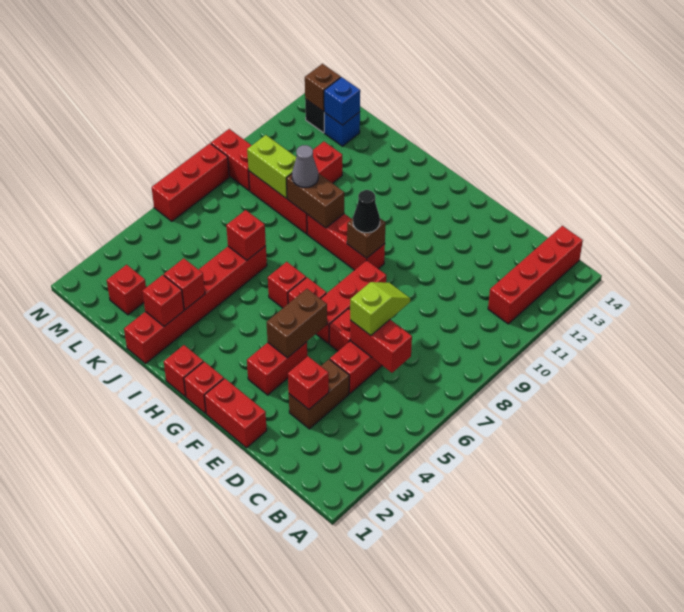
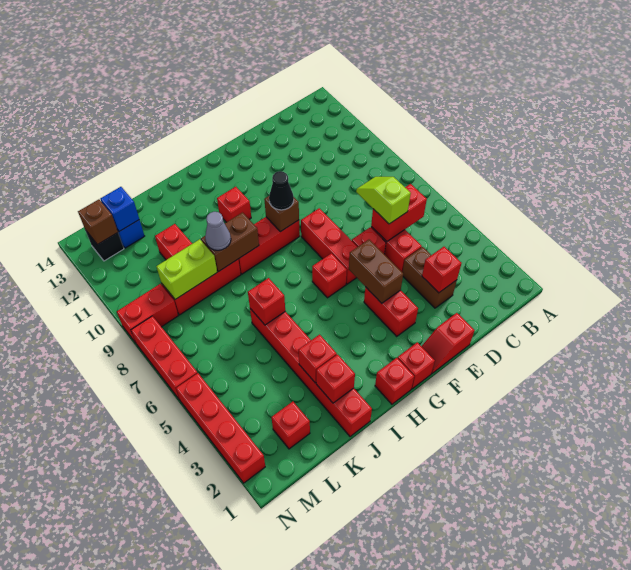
red brick B11:B14 level 1 -> red brick N2:N5 level 1
red brick E1:F1 level 1 -> red slope E1:F1 level 1 top E
red brick H6 level 1 -> red brick H11 level 1

